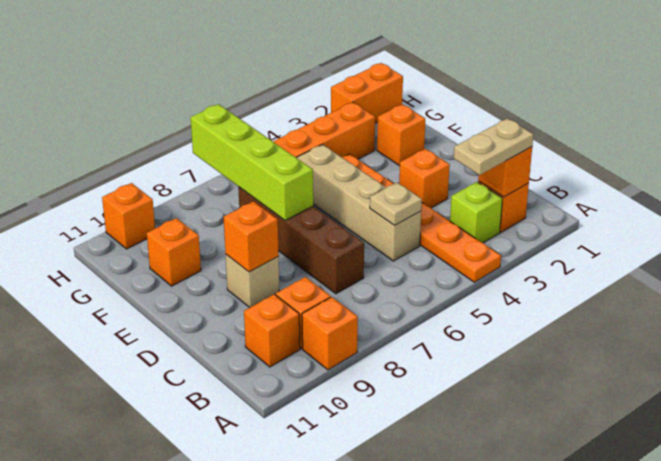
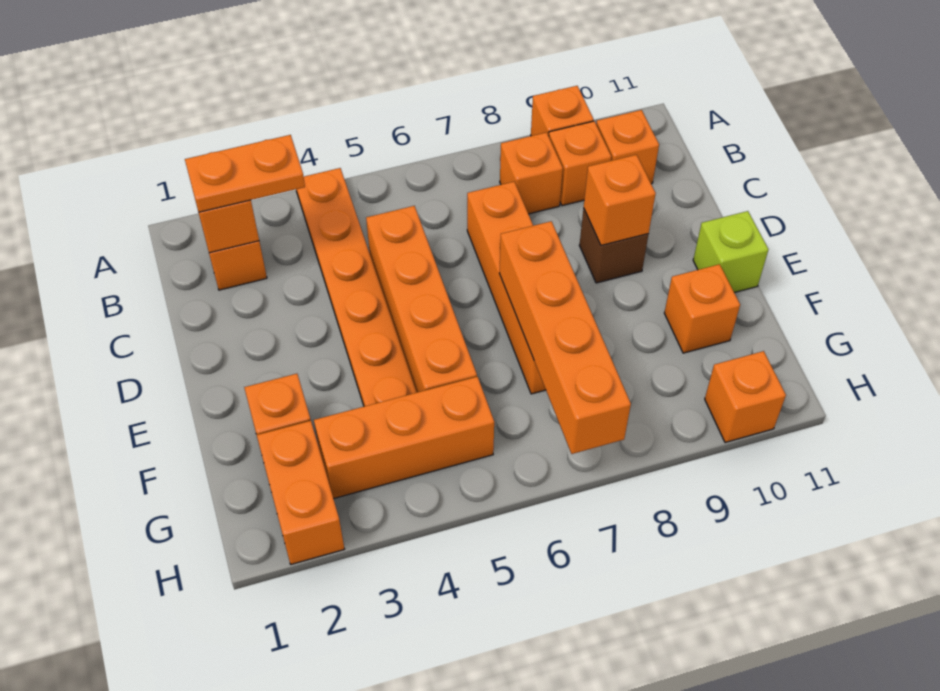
tan plate B2:B3 level 3 -> orange plate B2:B3 level 3
lime brick B3 level 1 -> lime brick E11 level 1
tan brick C5:F5 level 1 -> orange brick C5:F5 level 1
tan plate C5 level 2 -> none
brown brick C7:F7 level 1 -> orange brick C7:F7 level 1
orange brick D3 level 1 -> orange brick B8 level 1
tan brick D9 level 1 -> brown brick D9 level 1
lime brick E7:H7 level 2 -> orange brick E7:H7 level 2
orange brick H1:H2 level 1 -> orange brick G2:H2 level 1

